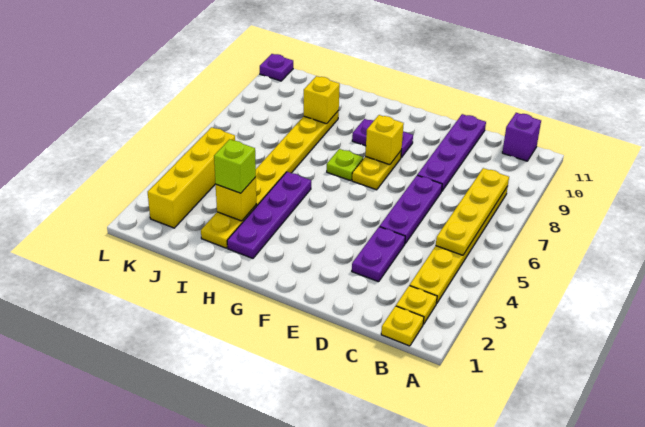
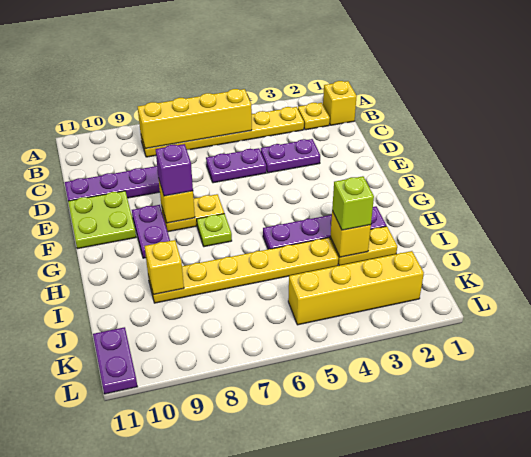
yellow plate B1 level 1 -> yellow brick B1 level 1
yellow plate B5:B8 level 2 -> yellow brick B5:B8 level 2
purple brick B11 level 1 -> purple brick F8 level 3
purple plate D5:D7 level 1 -> purple plate D5:D6 level 1
none -> lime plate E10:F11 level 1
purple plate L11 level 1 -> purple plate K11:L11 level 1

